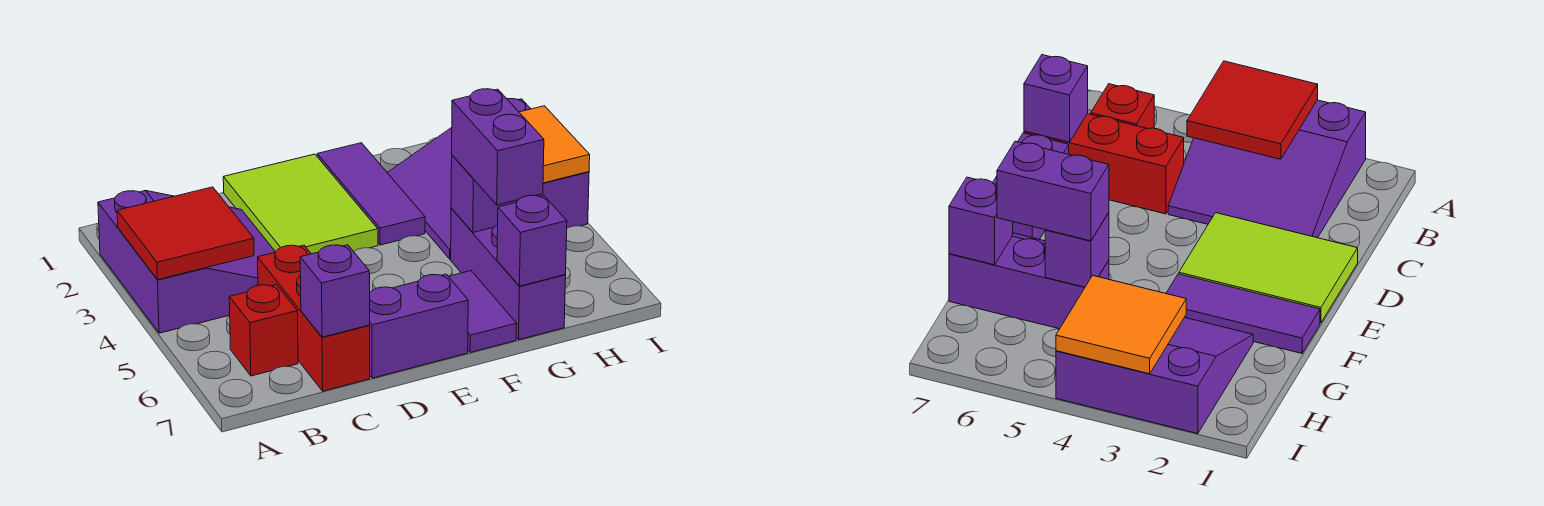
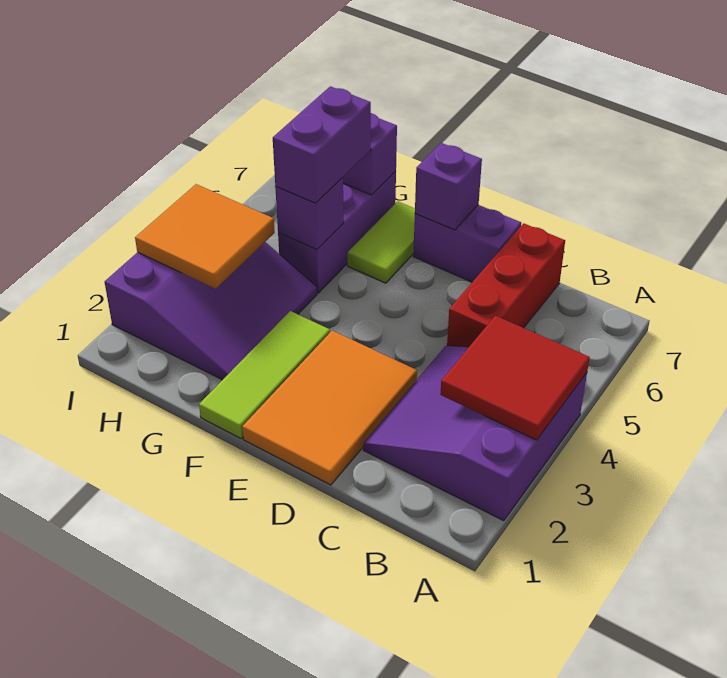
red brick B6 level 1 -> none
purple brick C7 level 2 -> purple brick E7 level 2
lime tile D1:E3 level 1 -> orange tile D1:E3 level 1
purple tile F1:F3 level 1 -> lime tile F1:F3 level 1
purple tile F6:F7 level 1 -> lime tile F6:F7 level 1

